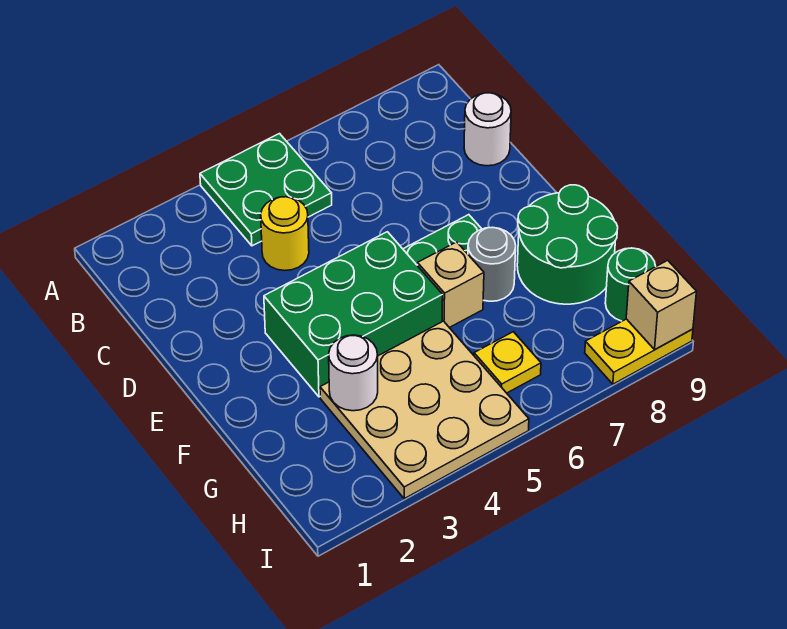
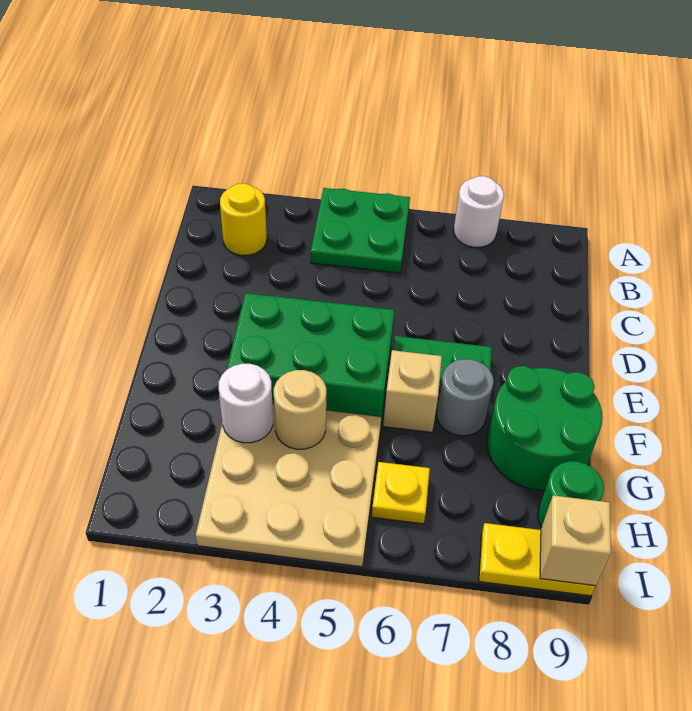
yellow round brick C4 level 1 -> yellow round brick B2 level 1
white round brick C9 level 1 -> white round brick A7 level 1
none -> tan round brick G4 level 2

